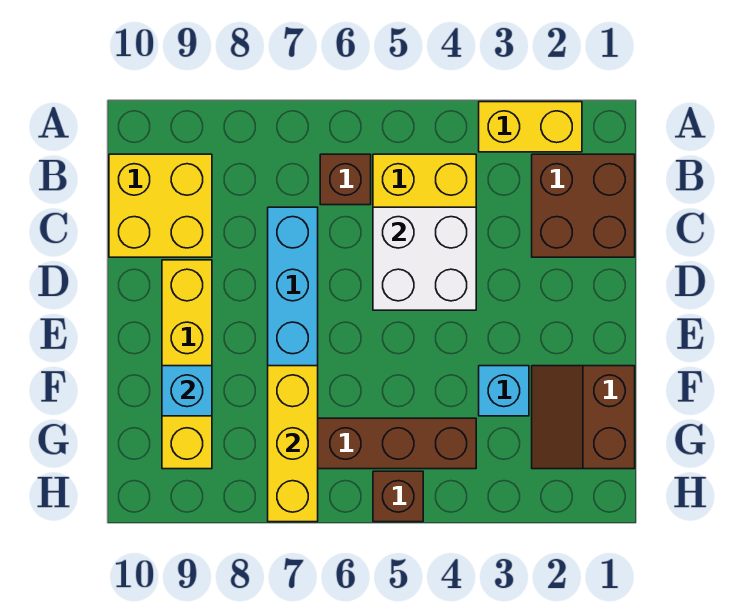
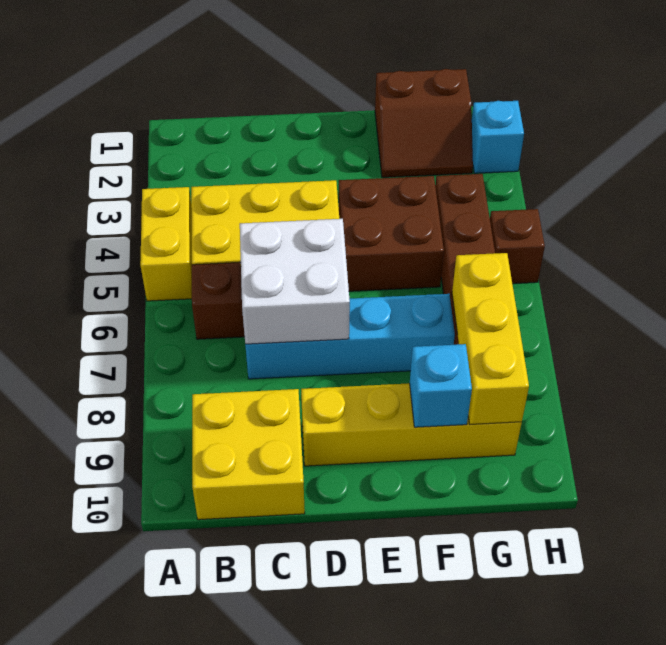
yellow brick A2:A3 level 1 -> yellow brick A4:A5 level 1
brown brick B1:C2 level 1 -> brown brick E4:F5 level 1
white brick C4:D5 level 2 -> white brick C6:D7 level 2
cyan brick F3 level 1 -> cyan brick H2 level 1
yellow brick F7:H7 level 2 -> yellow brick G7:G9 level 2

